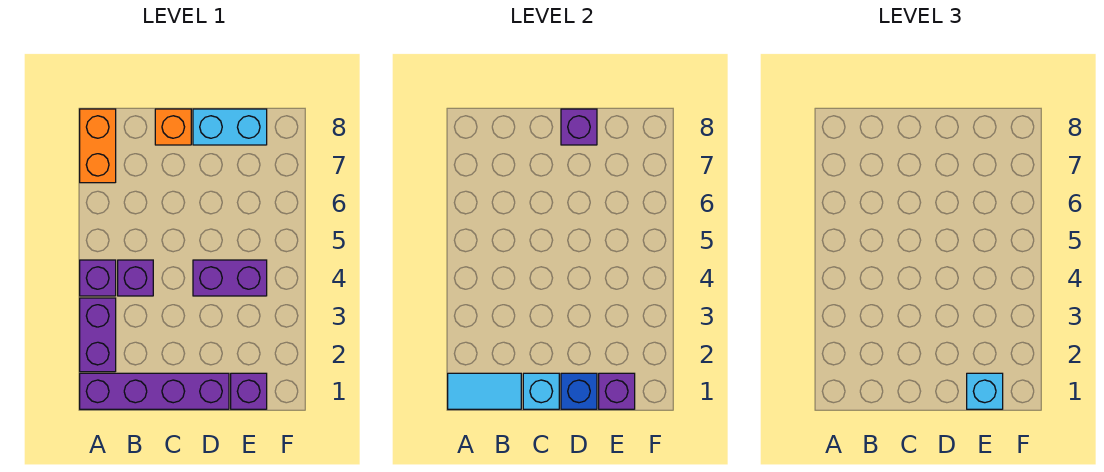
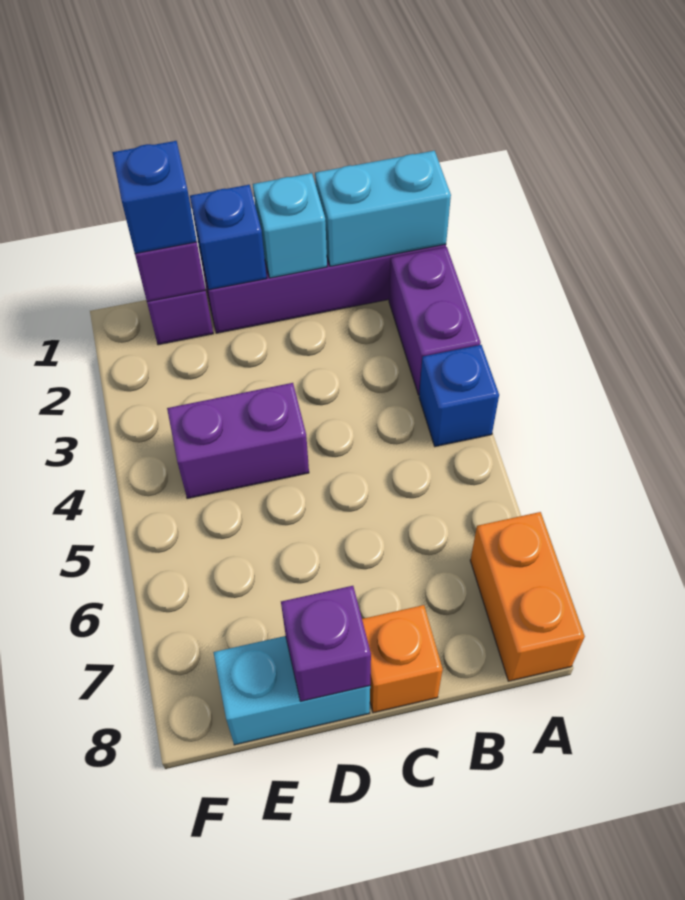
cyan tile A1:B1 level 2 -> cyan brick A1:B1 level 2
purple brick A4 level 1 -> blue brick A4 level 1
purple brick B4 level 1 -> none
cyan brick E1 level 3 -> blue brick E1 level 3

